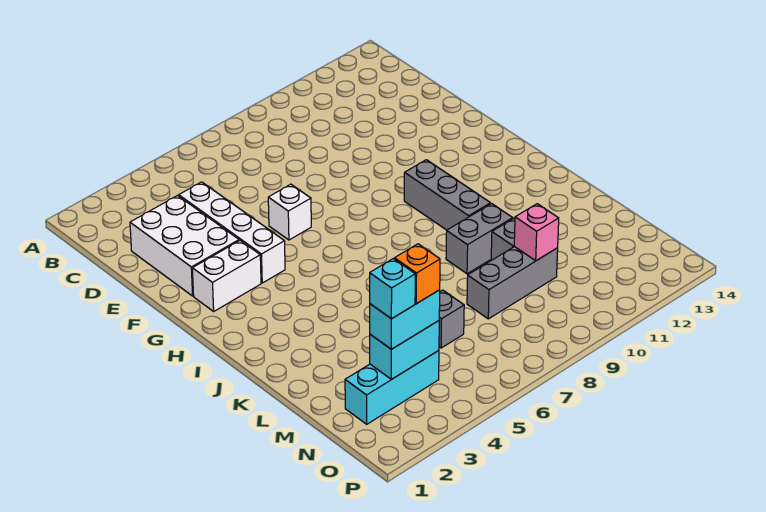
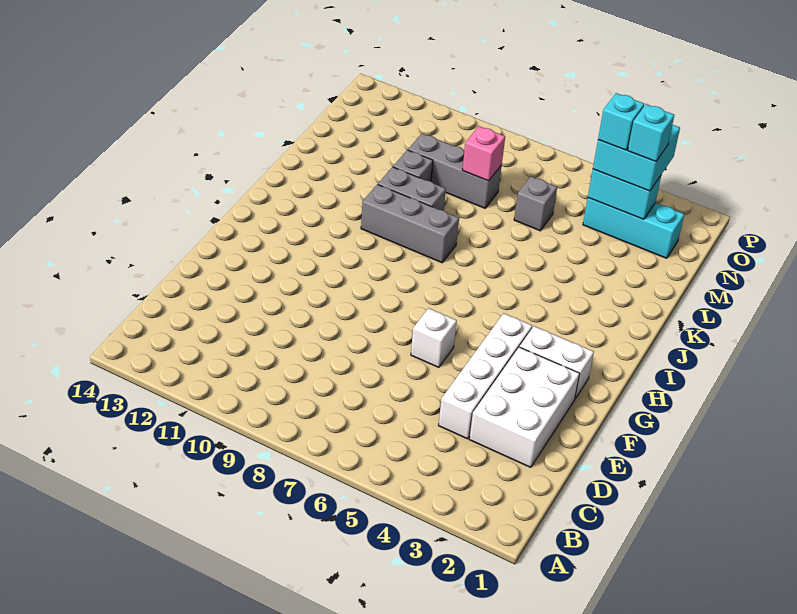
grey brick H10:J10 level 1 -> grey brick J8:J10 level 1
pink brick M10 level 2 -> pink brick M8 level 2
cyan brick N3:N4 level 3 -> cyan brick N3:O4 level 3
orange brick N4 level 4 -> cyan brick N4 level 4

